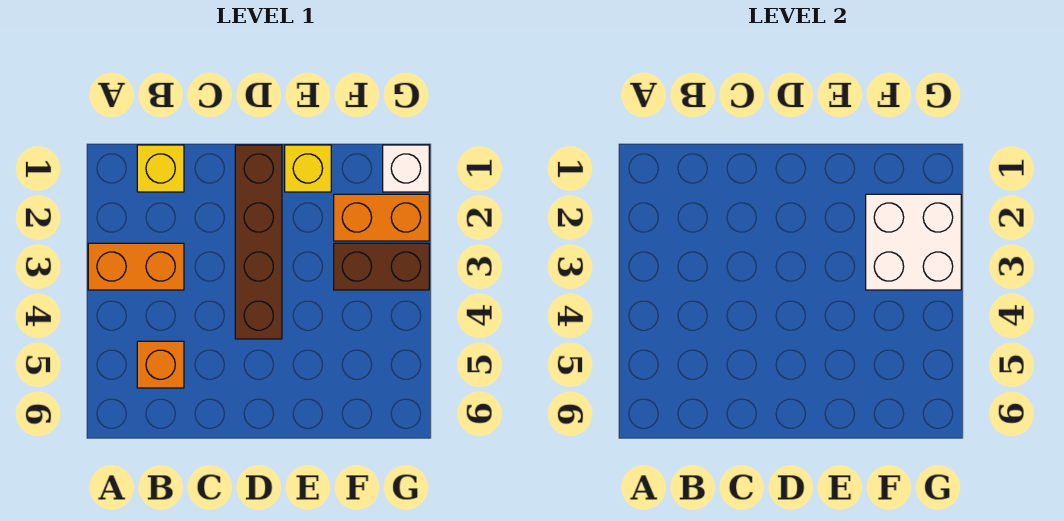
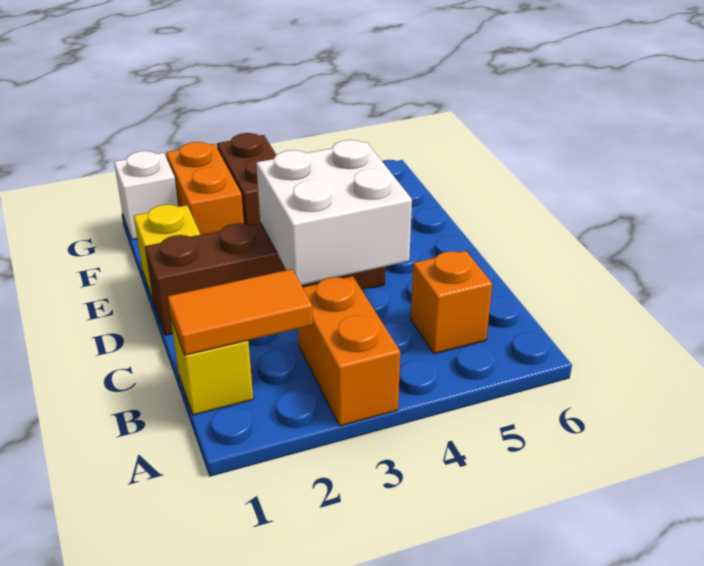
none -> orange tile B1:B2 level 2
white brick F2:G3 level 2 -> white brick C3:D4 level 2

